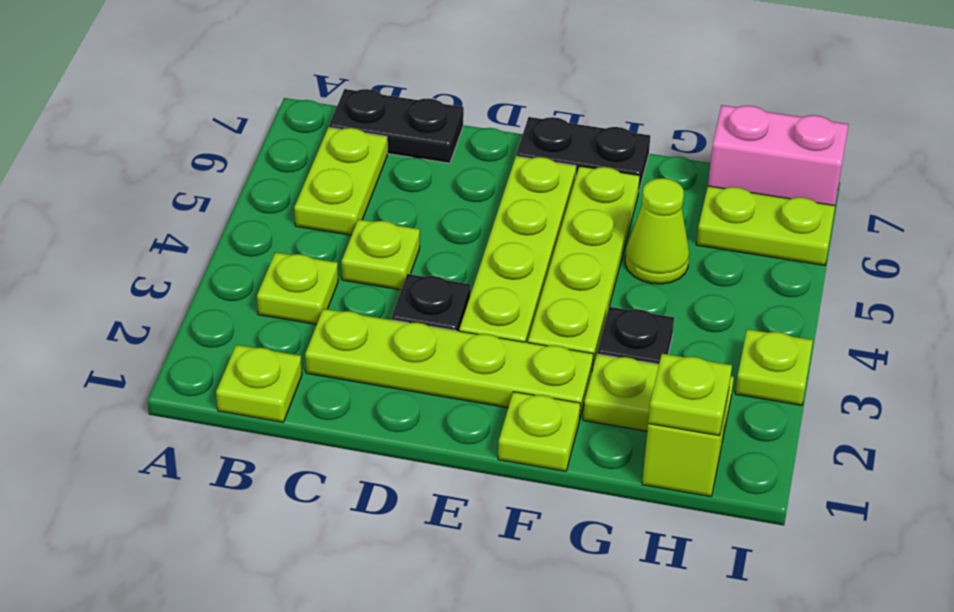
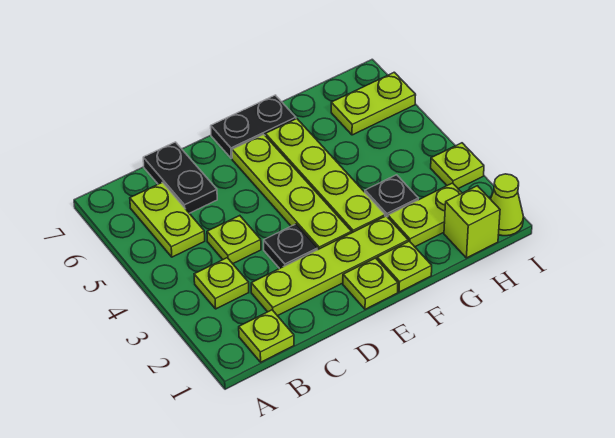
black plate B7:C7 level 1 -> black plate C6:C7 level 1
lime cone G5 level 1 -> lime cone I1 level 1
lime plate H1 level 2 -> lime plate E1 level 1
pink brick H7:I7 level 1 -> none

